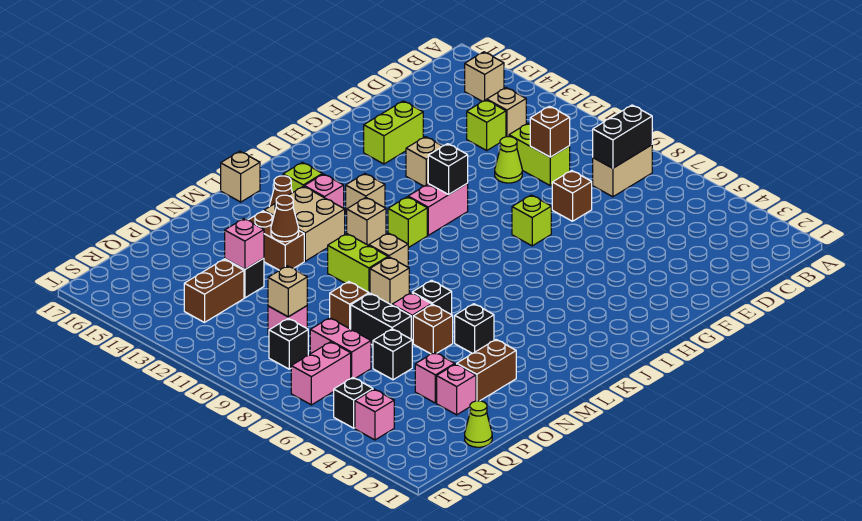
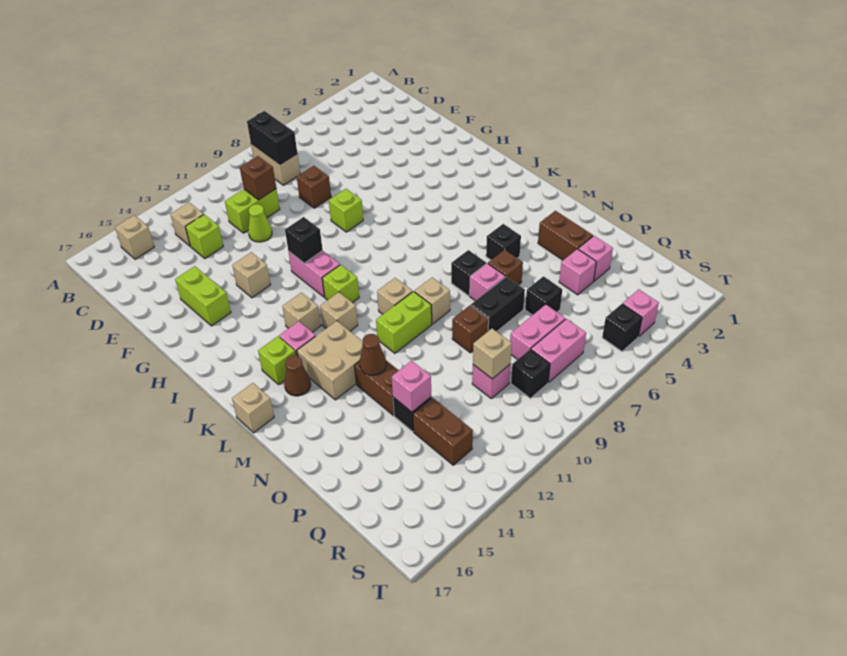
brown brick N13:N14 level 1 -> brown brick N13:O13 level 1
lime cone Q1 level 1 -> none
pink brick R7:S7 level 1 -> pink brick R7:R8 level 1

